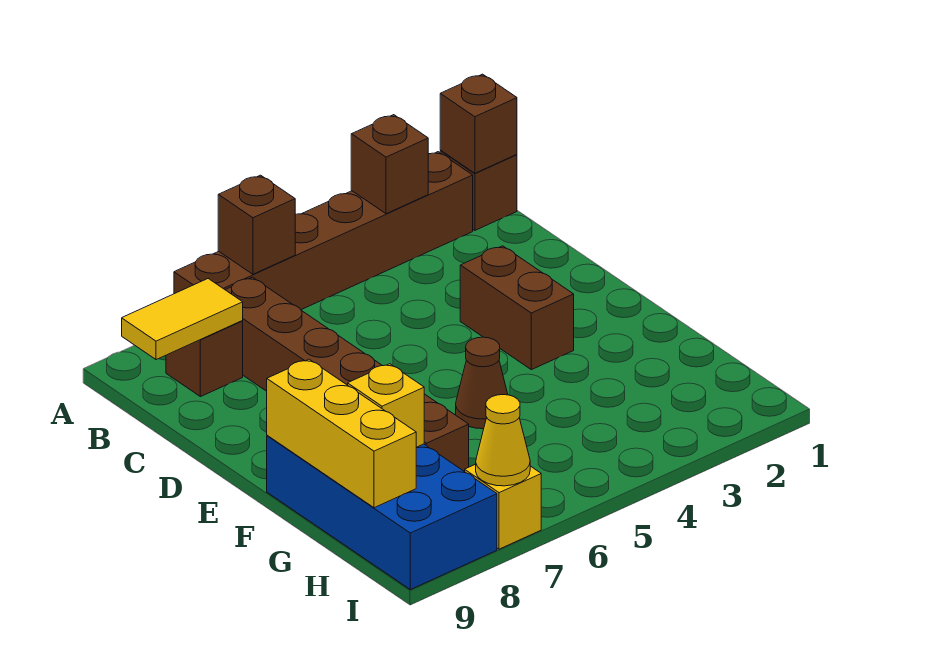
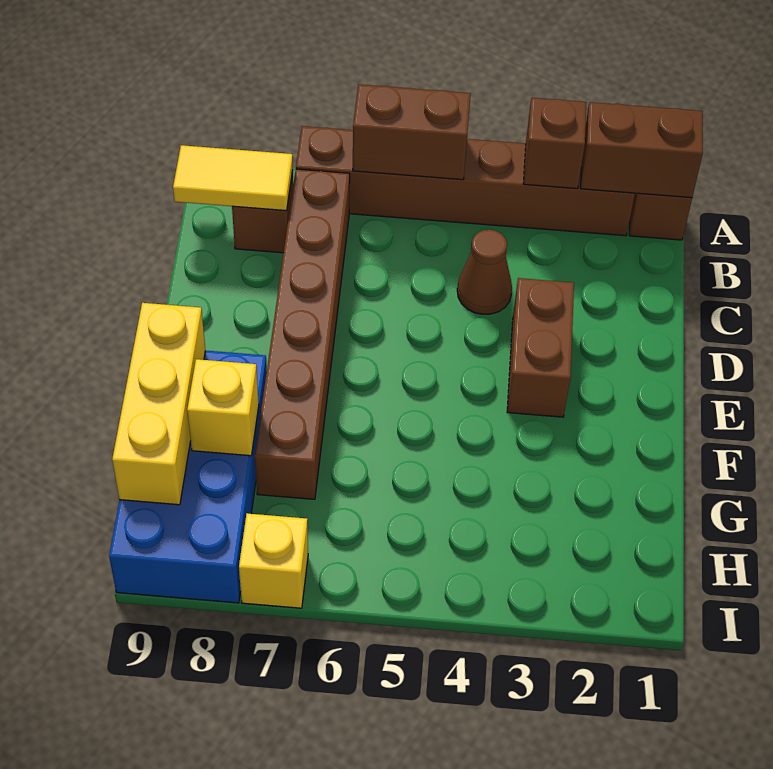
brown brick A1 level 2 -> brown brick A1:A2 level 2
brown brick A6 level 2 -> brown brick A5:A6 level 2
brown cone F5 level 1 -> brown cone C4 level 1
yellow cone I7 level 2 -> none

